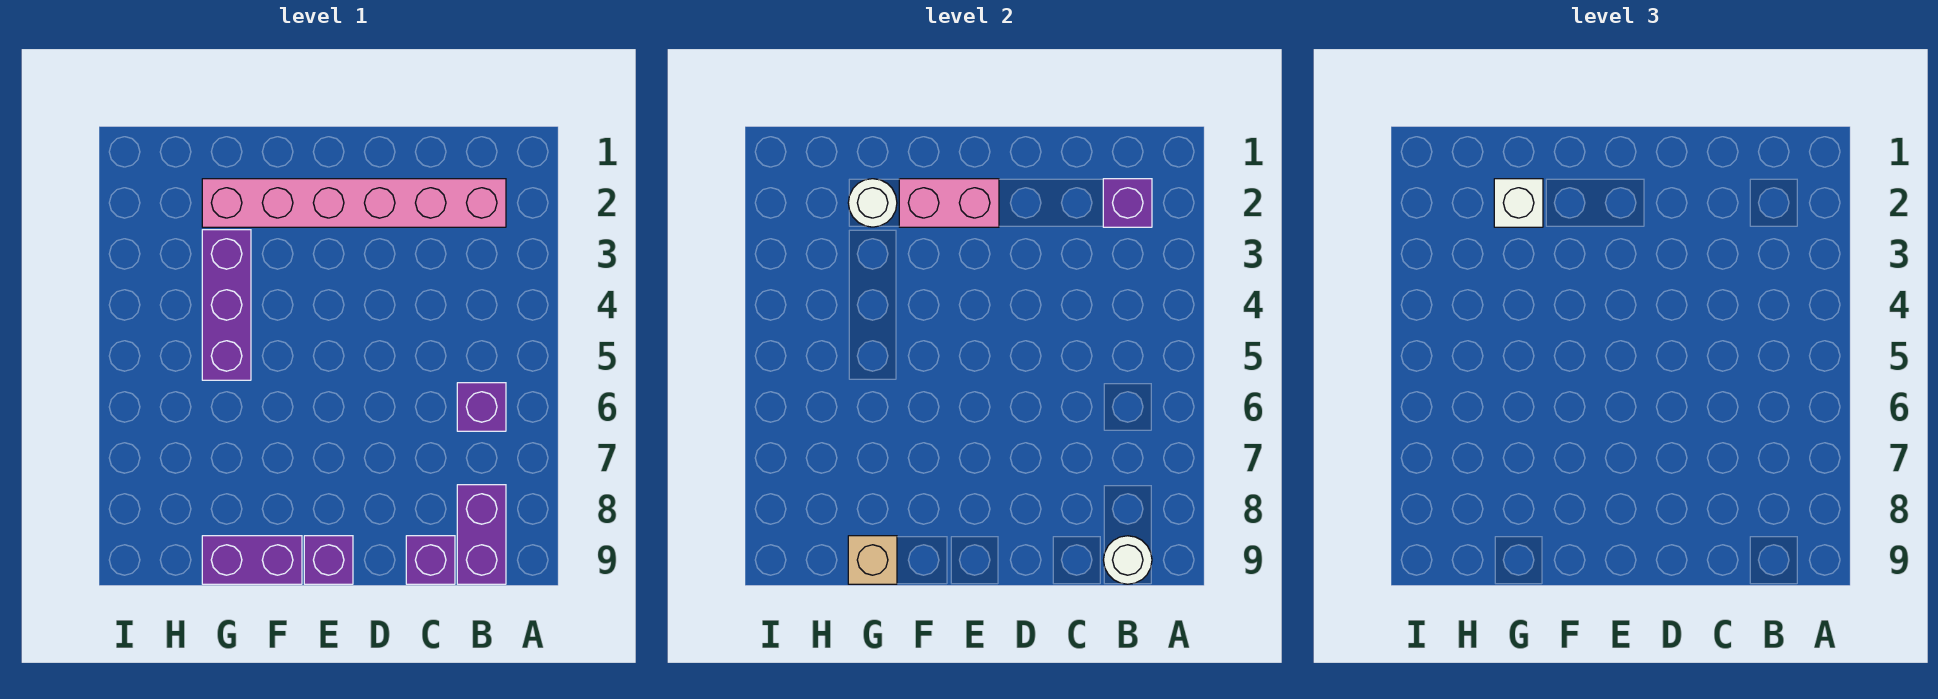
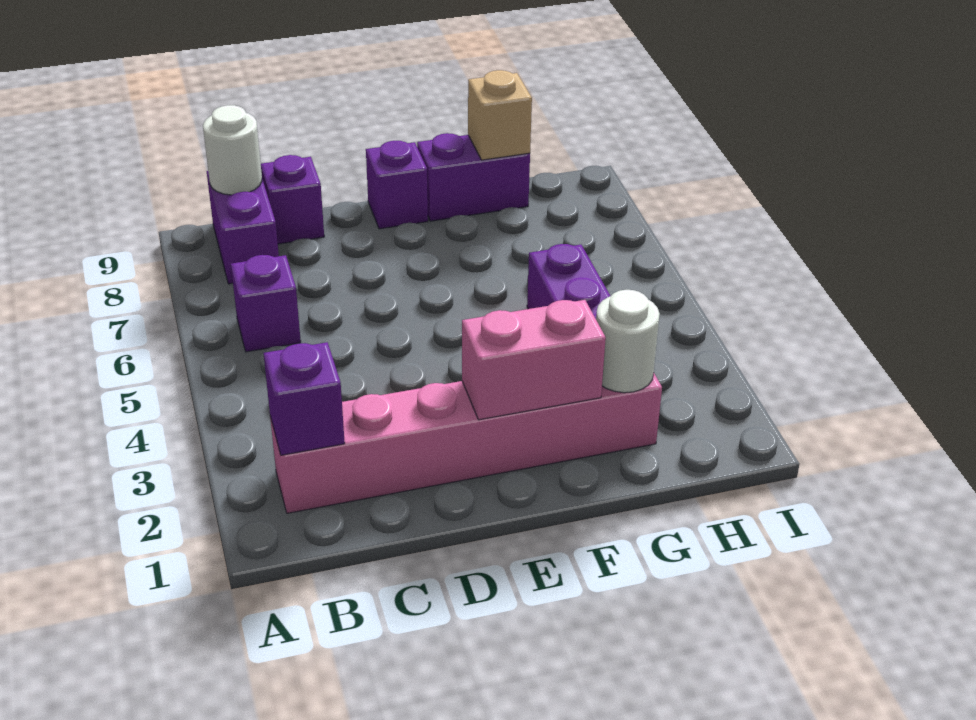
white brick G2 level 3 -> none

